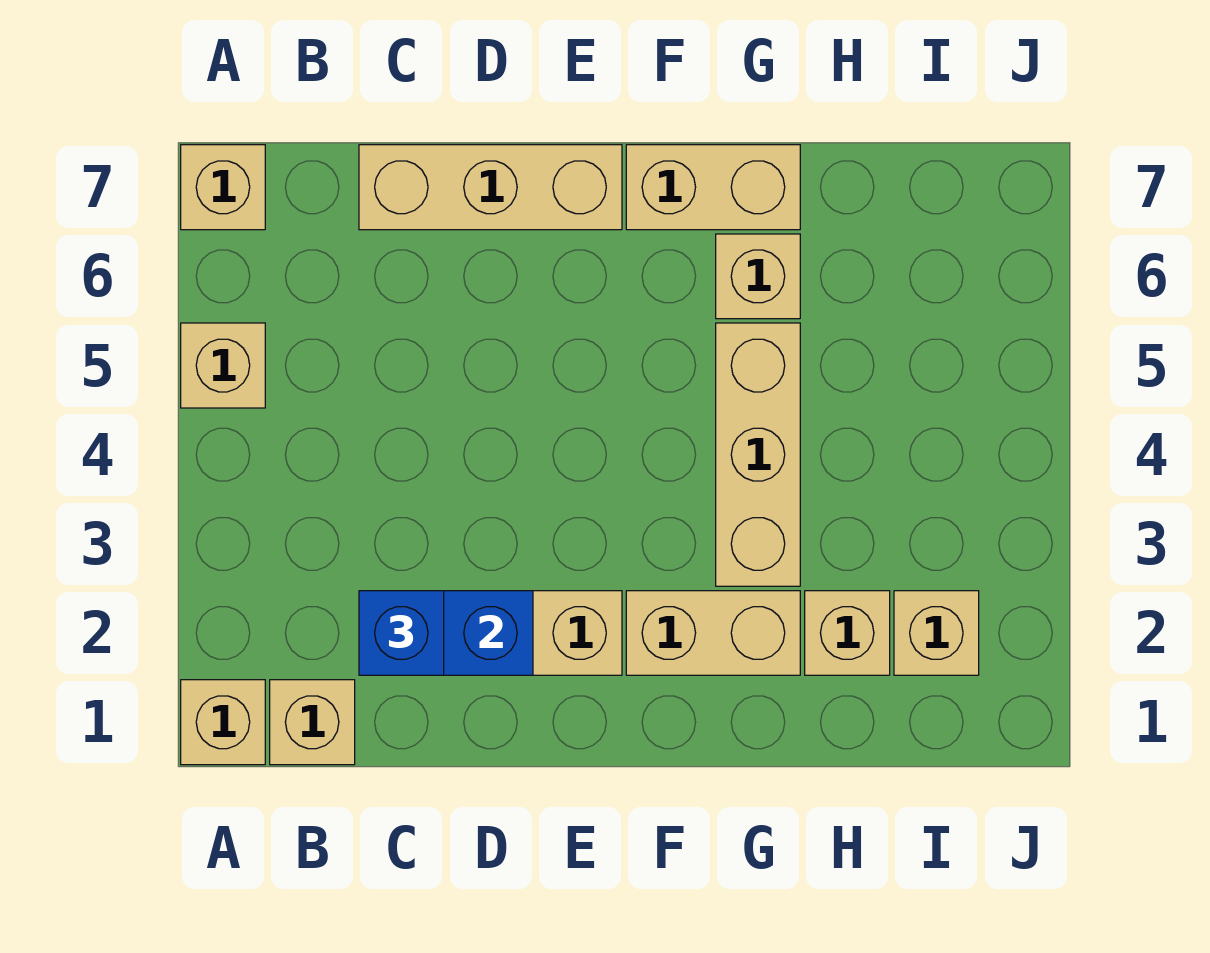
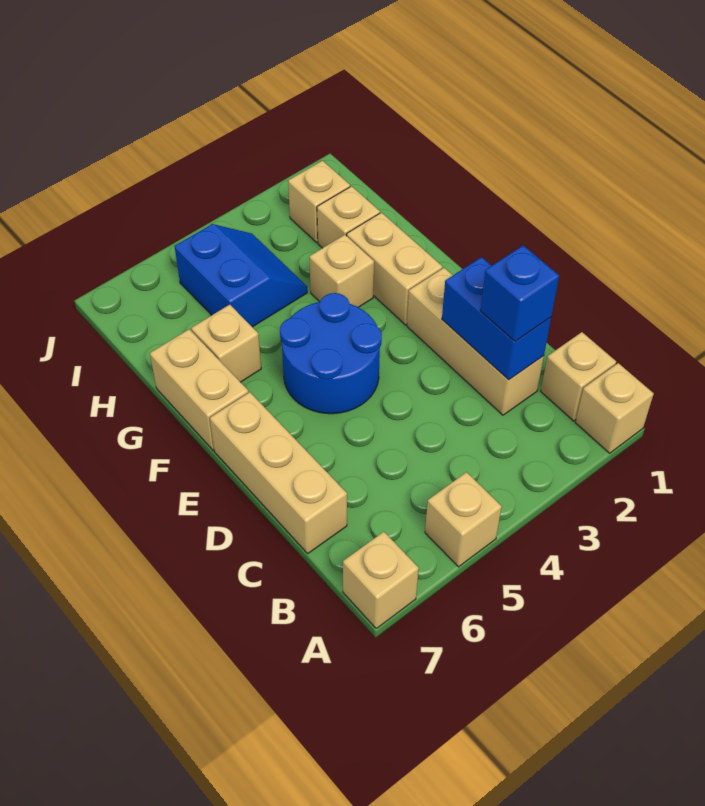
none -> blue round brick E4:F5 level 1
tan brick G3:G5 level 1 -> tan brick G3 level 1
none -> blue slope H4:I5 level 1 top 5

